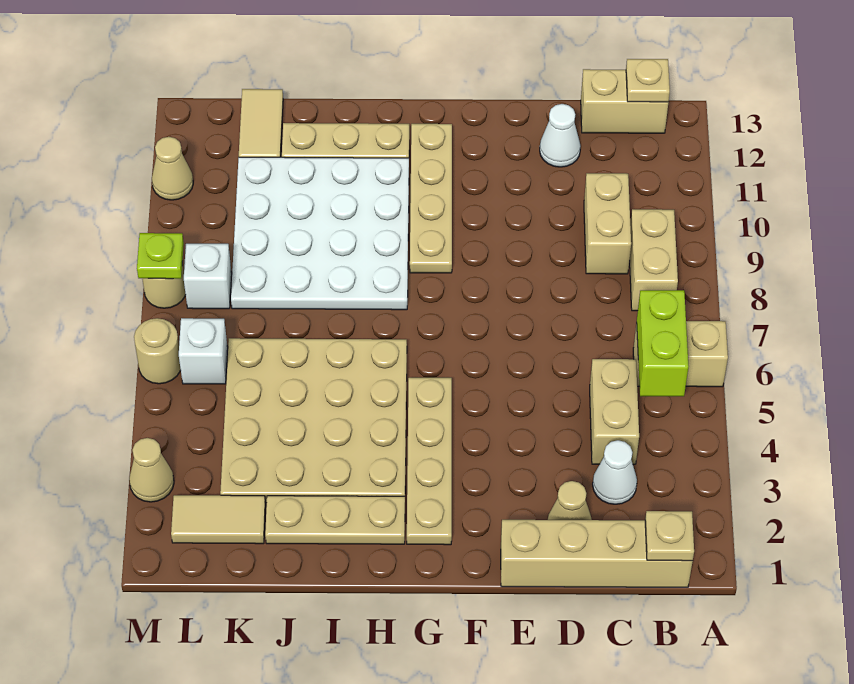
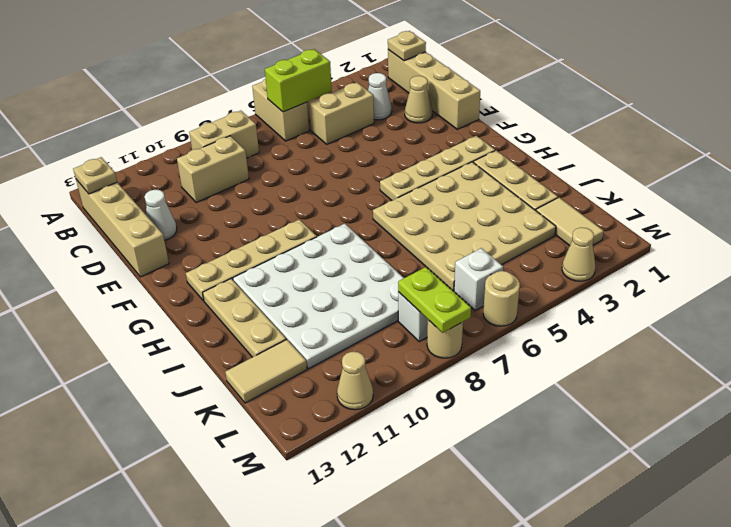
tan brick B13:C13 level 1 -> tan brick B13:E13 level 1
lime plate M8 level 2 -> lime plate L8:M8 level 2

